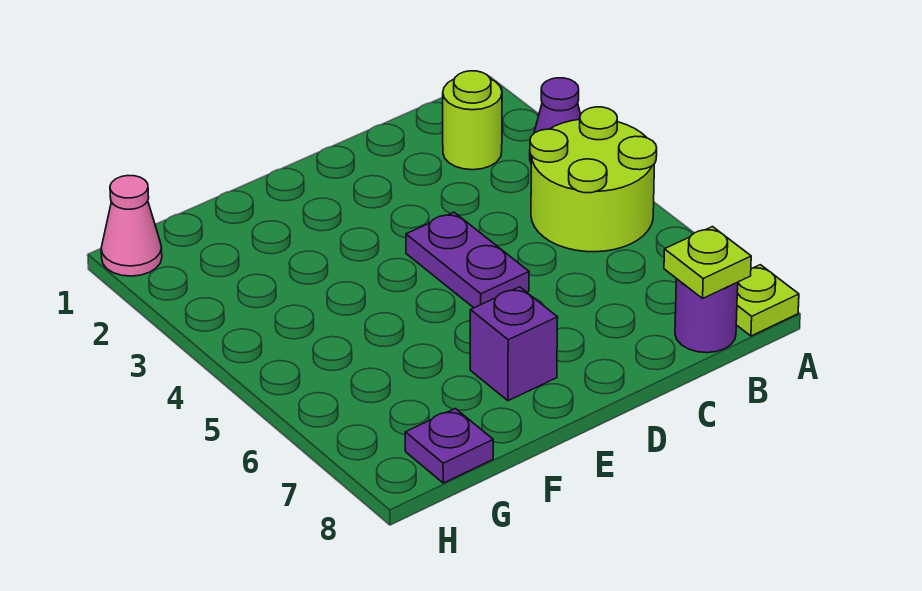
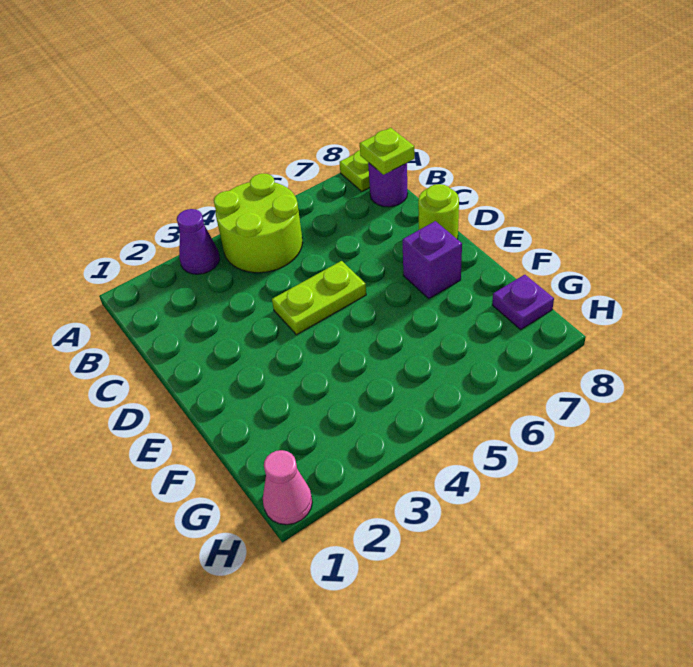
lime round brick B2 level 1 -> lime round brick D8 level 1
purple plate D4:D5 level 1 -> lime plate D4:D5 level 1

